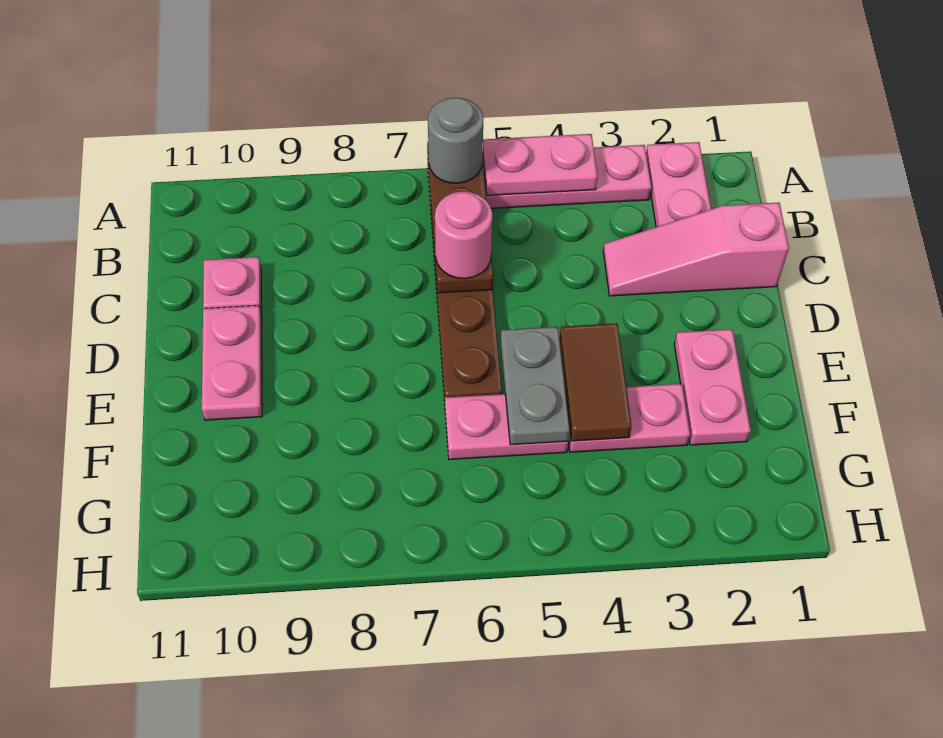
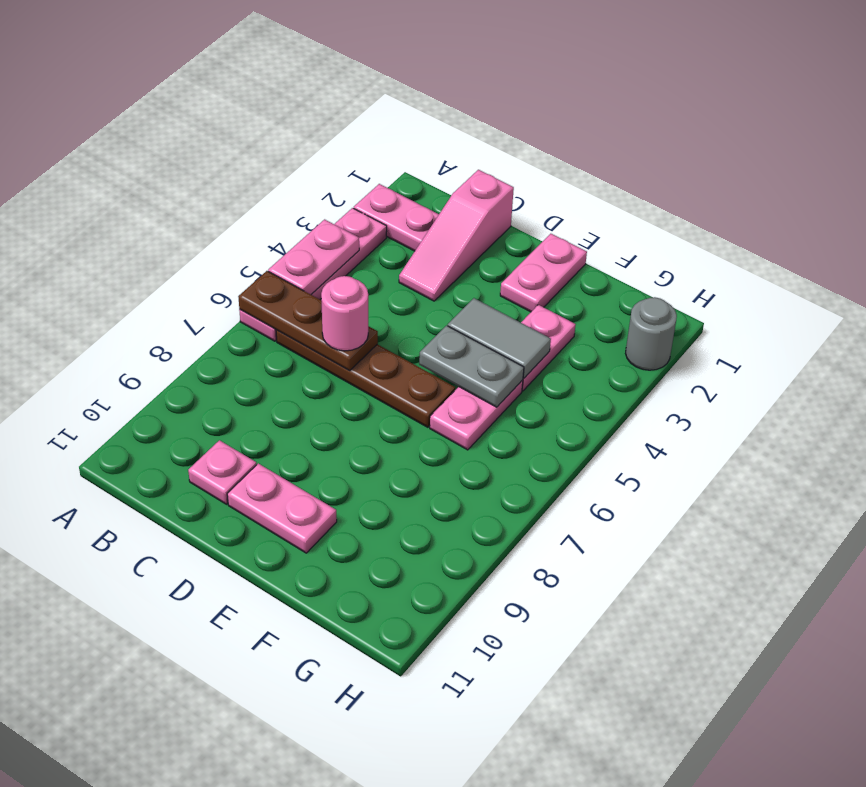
grey round brick A6 level 3 -> grey round brick H2 level 1
pink plate E2:F2 level 1 -> pink plate E1:E2 level 1
brown tile E4:F4 level 2 -> grey tile E4:F4 level 2

